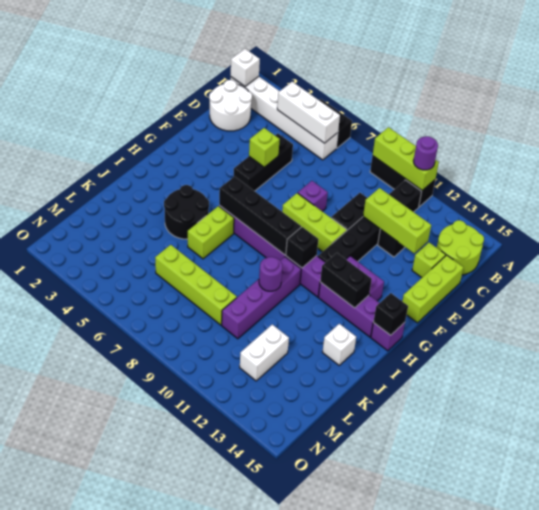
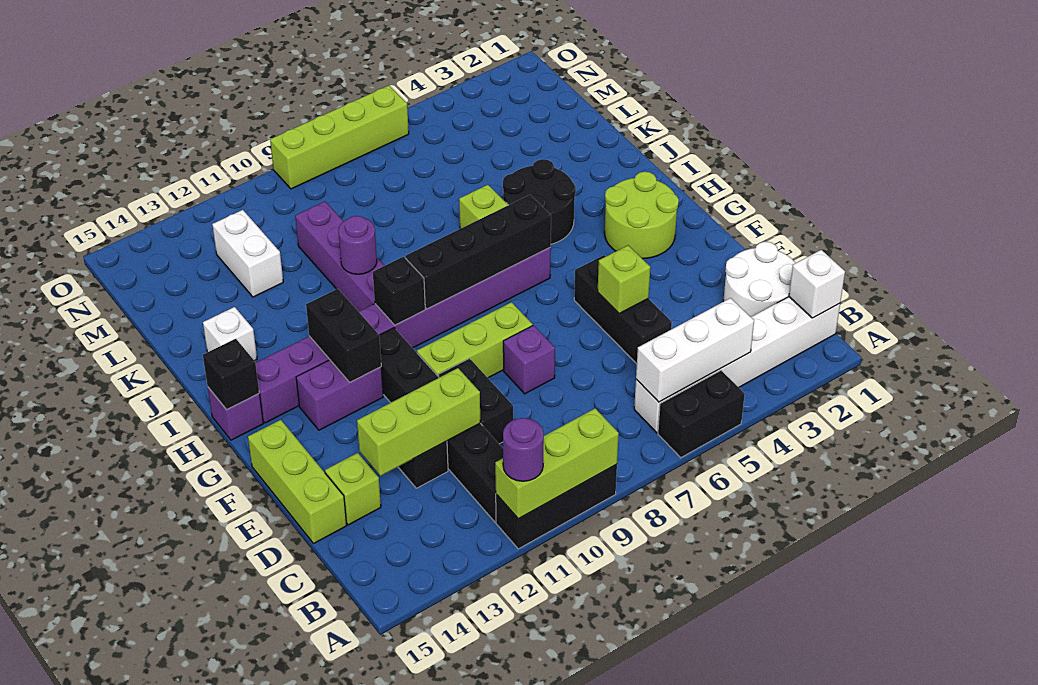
lime round brick B14:C15 level 1 -> lime round brick G2:H3 level 1
black brick H12:H13 level 2 -> black brick G12:H12 level 2
lime brick L6:L9 level 1 -> lime brick O6:O9 level 1

